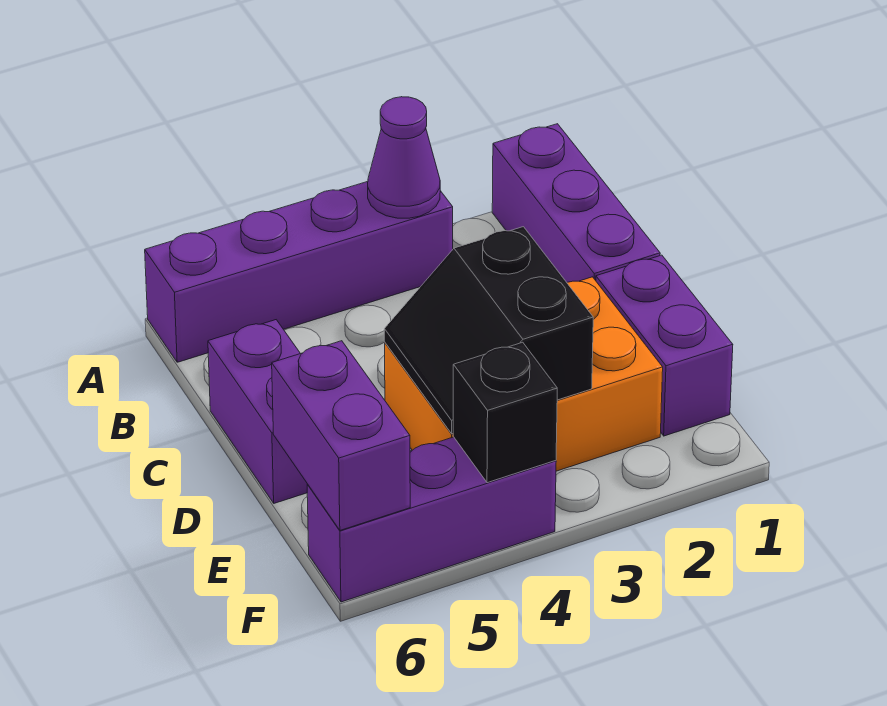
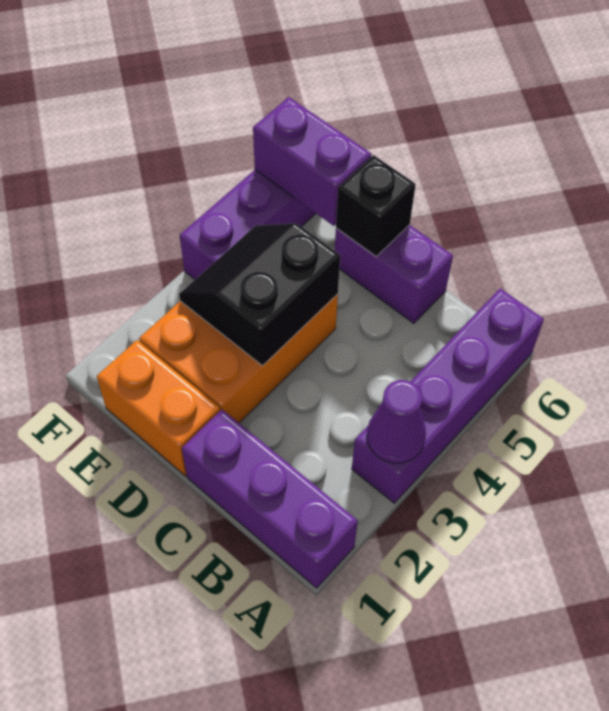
purple brick D1:E1 level 1 -> orange brick D1:E1 level 1
black slope D3:E4 level 2 top 3 -> black slope D3:E4 level 2 top D
black brick F4 level 2 -> black brick D6 level 2

